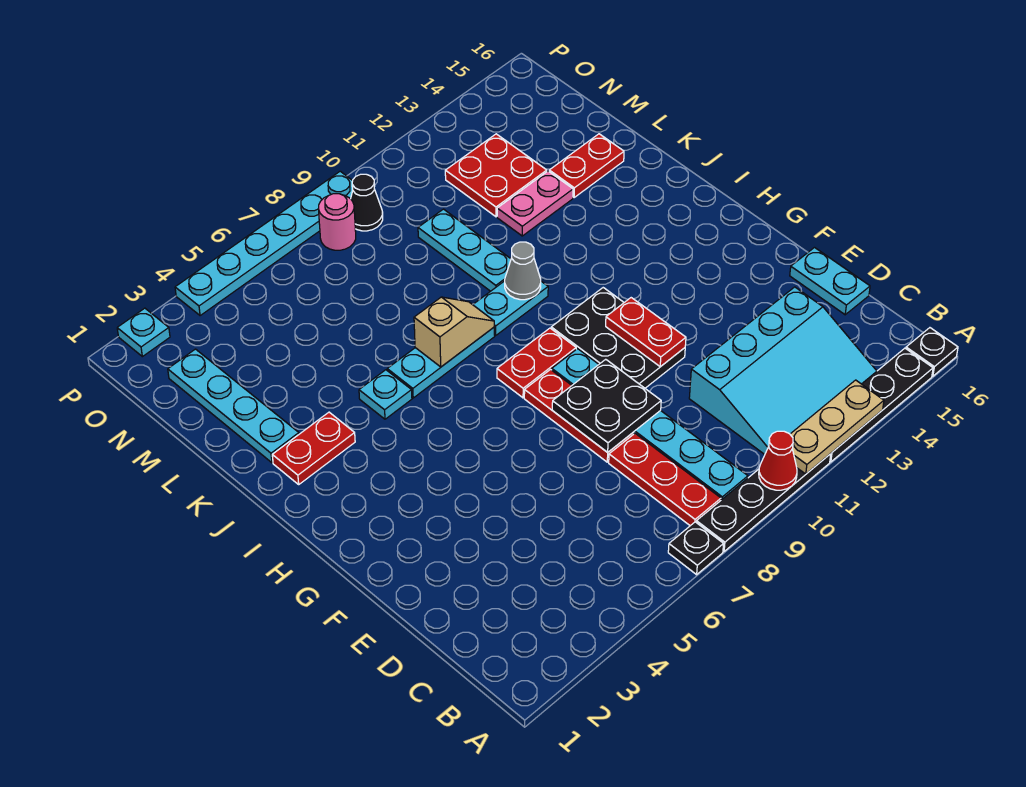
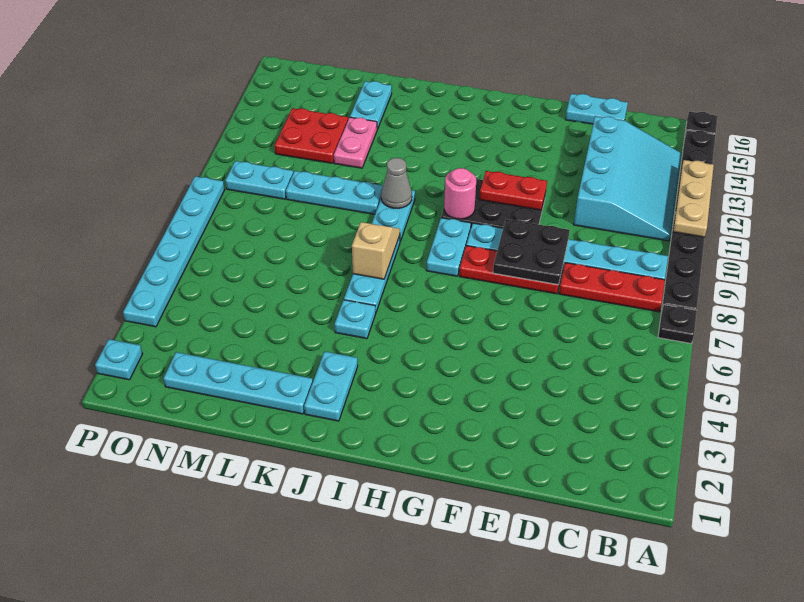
red cone A10 level 2 -> none
red plate H8:H9 level 1 -> cyan plate H8:H9 level 1
red plate J2:J3 level 1 -> cyan plate J2:J3 level 1
red plate L14:L15 level 1 -> cyan plate L14:L15 level 1
none -> cyan plate N10:O10 level 1
pink round brick O8 level 1 -> pink round brick H10 level 2
black cone O9 level 1 -> none

